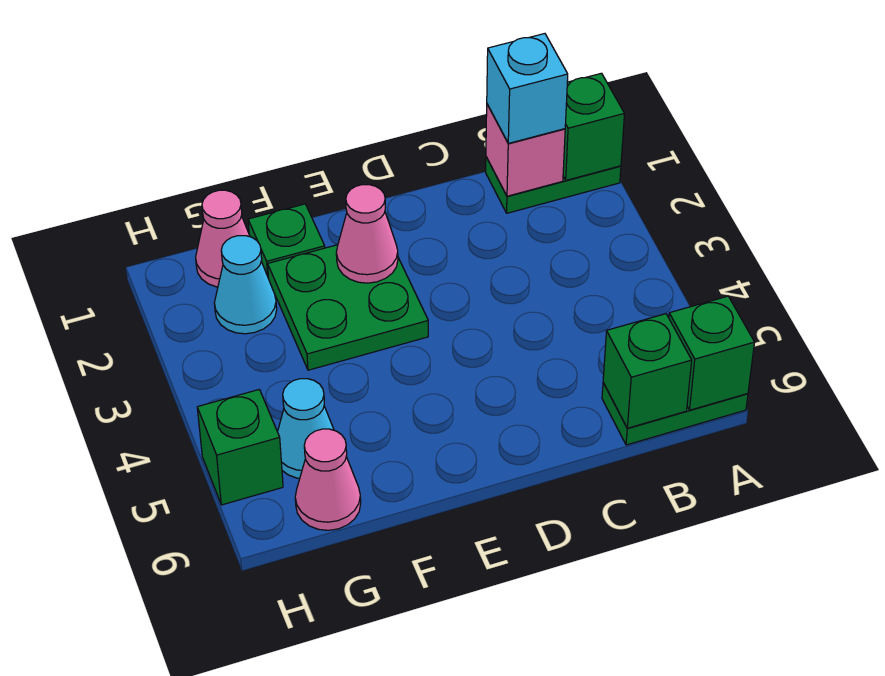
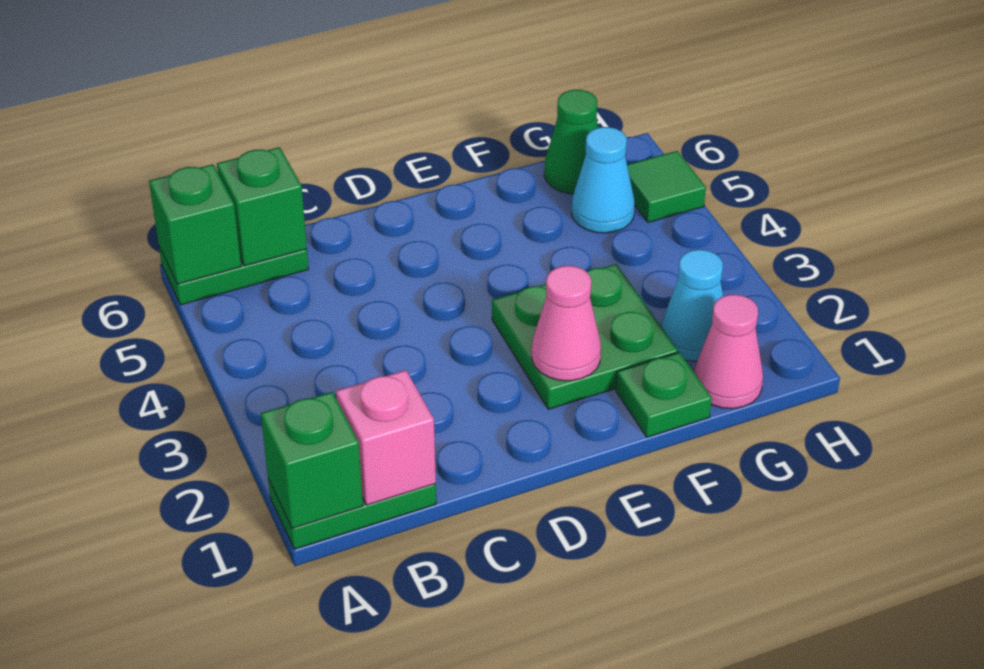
cyan brick B1 level 3 -> none
pink cone G6 level 1 -> green cone G6 level 1
green brick H5 level 1 -> green tile H5 level 1

